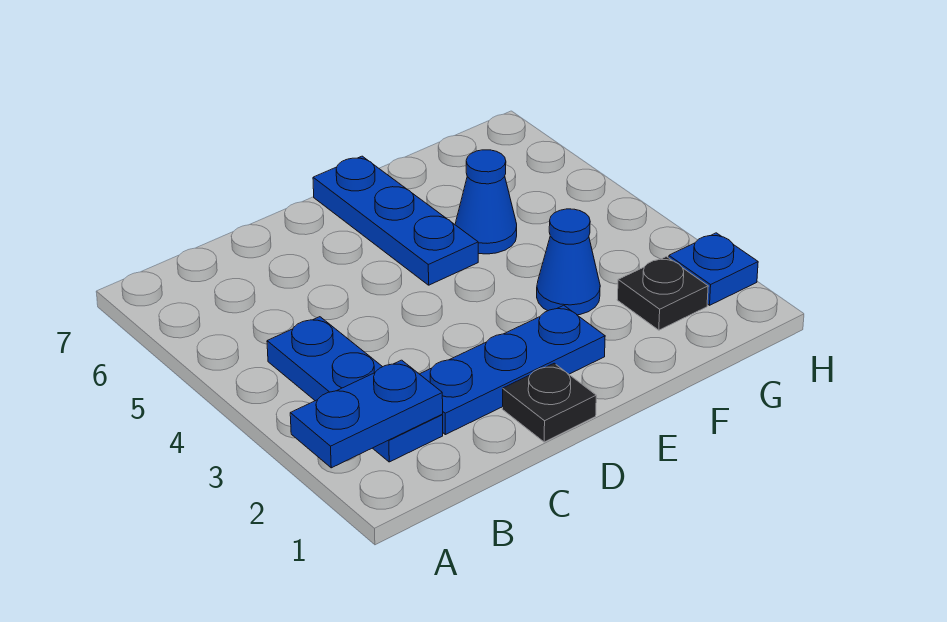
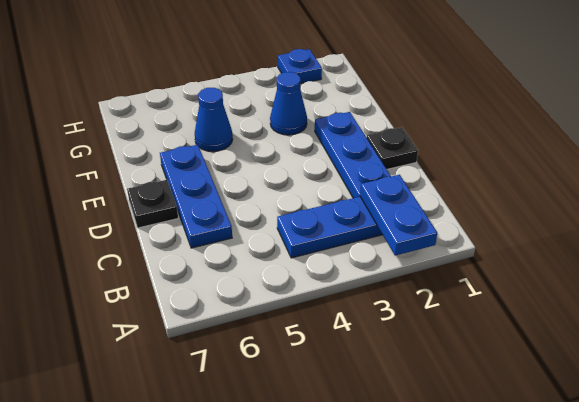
blue plate E5:E7 level 1 -> blue plate C6:E6 level 1
black plate G2 level 1 -> black plate D7 level 1

